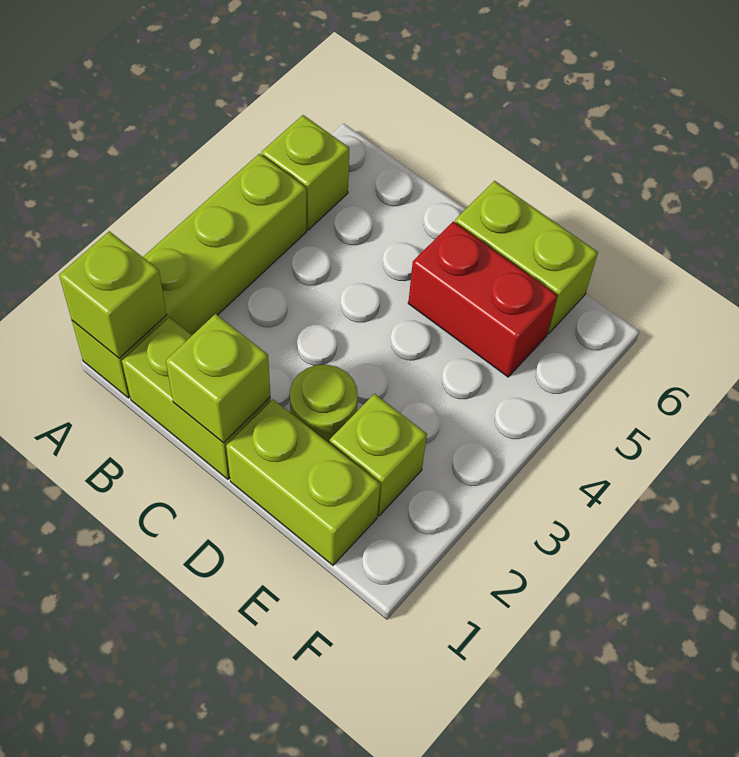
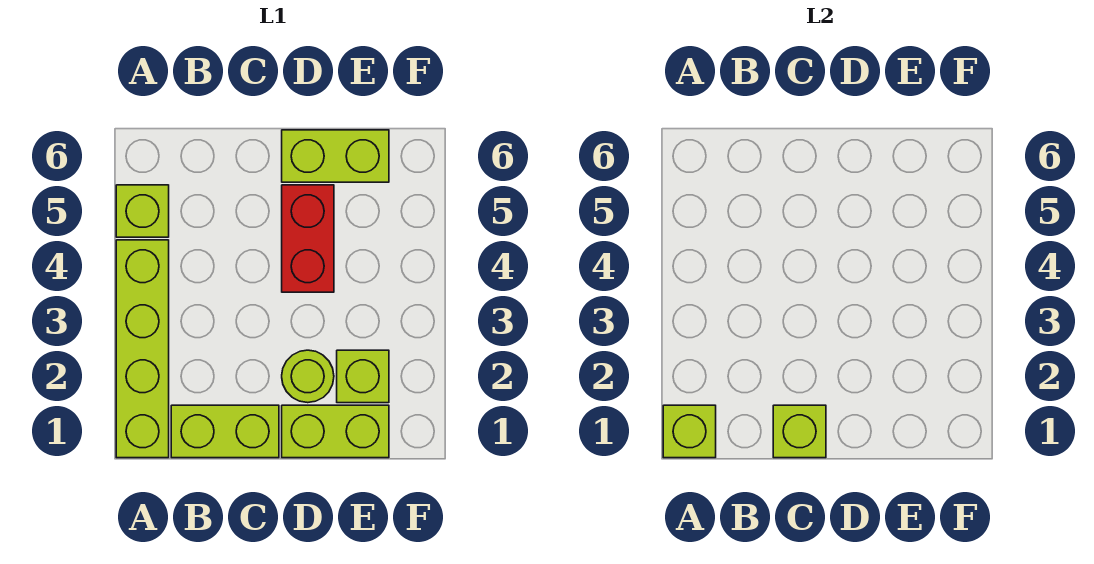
red brick D5:E5 level 1 -> red brick D4:D5 level 1

